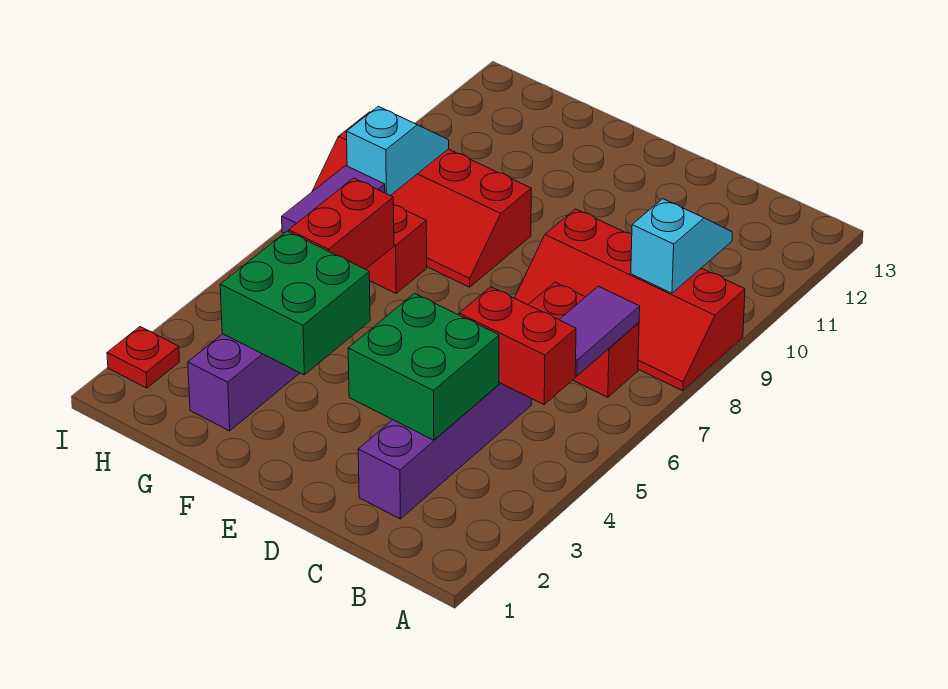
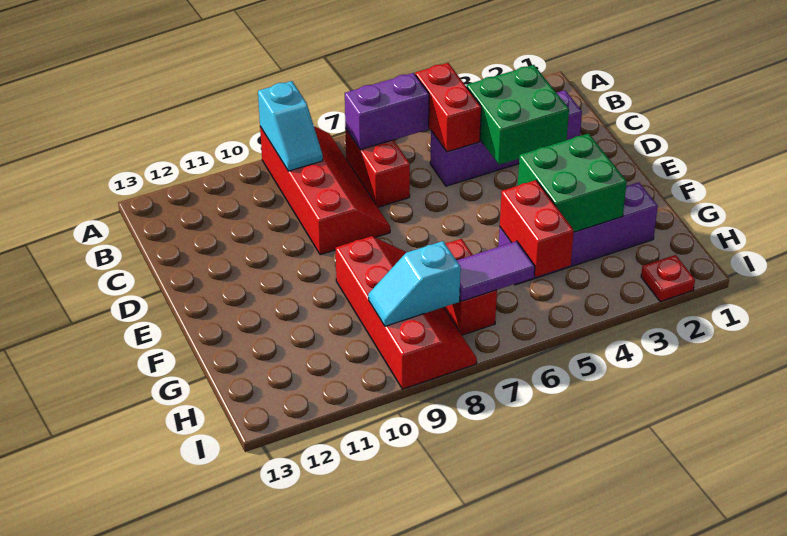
purple tile B6:B7 level 2 -> purple brick B6:B7 level 2
cyan slope B9:B10 level 2 top 9 -> cyan slope A9:B9 level 2 top A
red brick G5:G6 level 2 -> red brick G5:H5 level 2

